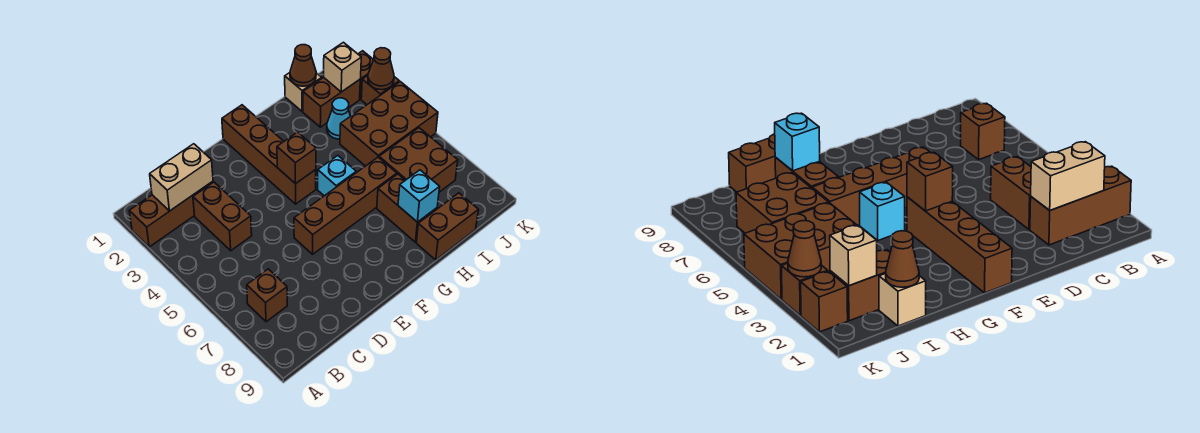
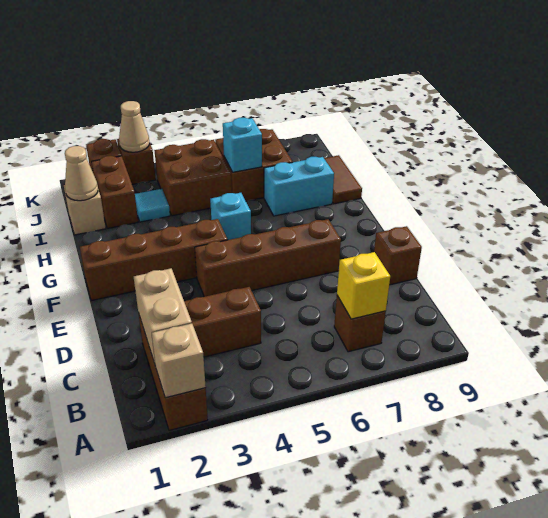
none -> yellow brick B7 level 2
brown brick E6:H6 level 1 -> brown brick E4:E7 level 1
brown brick F4 level 2 -> brown brick D9 level 1
brown brick H7:H8 level 1 -> cyan brick H7:H8 level 1
cyan brick H8 level 2 -> cyan brick I6 level 2
brown brick H9:I9 level 1 -> brown tile H9:I9 level 1
brown cone I1 level 2 -> tan cone I1 level 2
cyan cone I3 level 1 -> cyan tile I3 level 1
brown brick I4:K5 level 1 -> brown brick I4:J5 level 1
tan brick J2 level 2 -> tan brick A2 level 2
brown cone K3 level 2 -> tan cone K3 level 2

